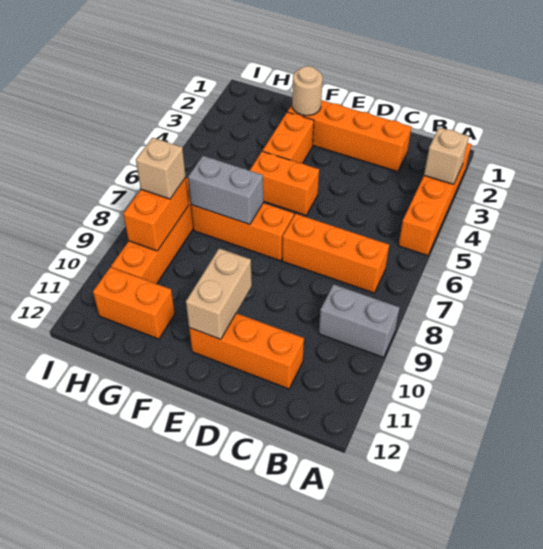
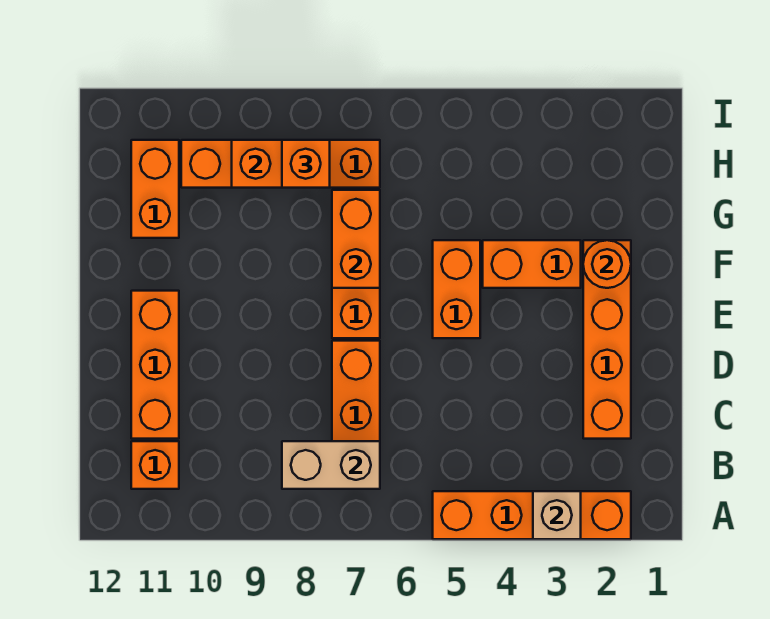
grey brick A9:B9 level 1 -> none
none -> orange brick B11 level 1
tan brick E10:E11 level 2 -> tan brick B7:B8 level 2
tan round brick F2 level 2 -> orange round brick F2 level 2
grey brick F7:G7 level 2 -> orange brick F7:G7 level 2
tan brick H8 level 3 -> orange brick H8 level 3

